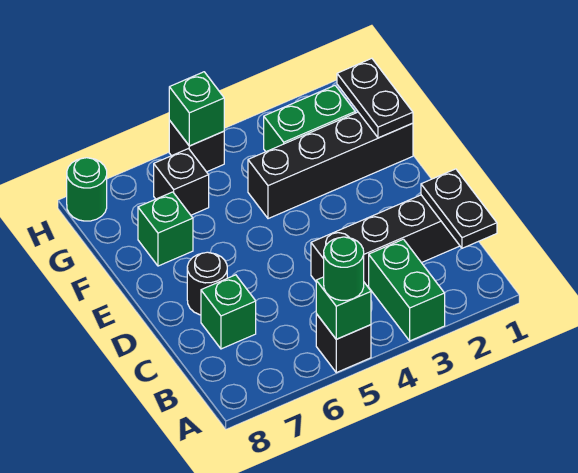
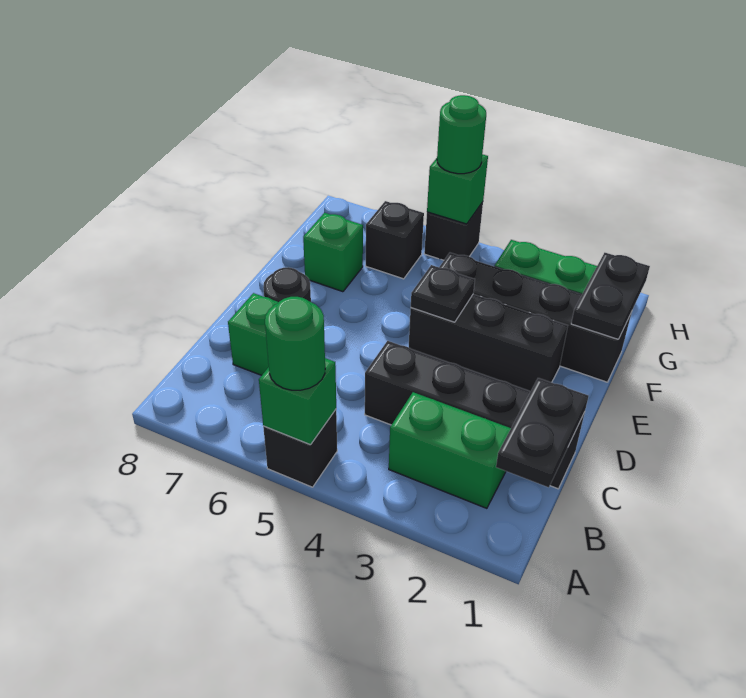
green brick A3:B3 level 1 -> green brick B2:B3 level 1
none -> black brick E2:E4 level 1
none -> black plate E4 level 2
green round brick H8 level 1 -> green round brick H5 level 3

